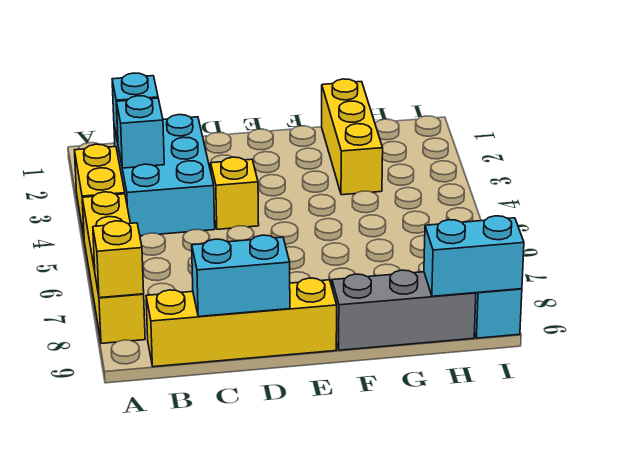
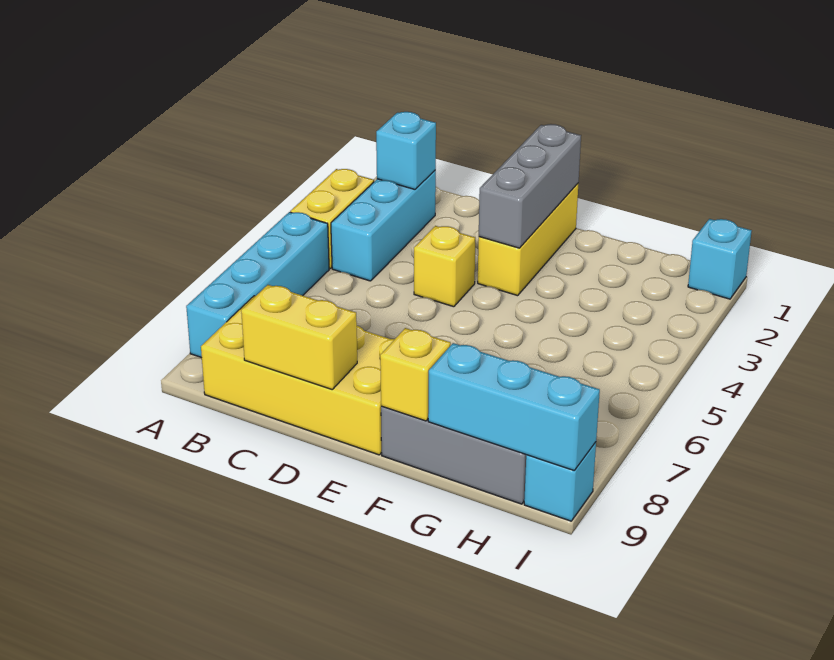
yellow brick A5:A8 level 1 -> cyan brick A5:A8 level 1
yellow brick A8 level 2 -> yellow brick F9 level 2
cyan brick B2:C4 level 1 -> cyan brick B2:B4 level 1
cyan brick B3 level 2 -> cyan brick I1 level 1
yellow brick B9:E9 level 1 -> yellow brick B8:E9 level 1
cyan brick C9:D9 level 2 -> yellow brick C9:D9 level 2
none -> grey brick E1:E3 level 2
yellow brick G1:G3 level 1 -> yellow brick E1:E3 level 1
cyan brick H9:I9 level 2 -> cyan brick G9:I9 level 2

